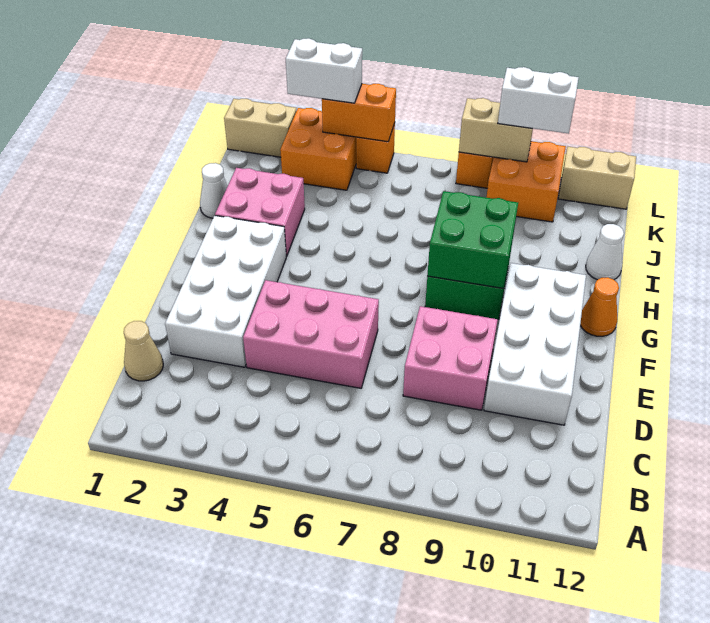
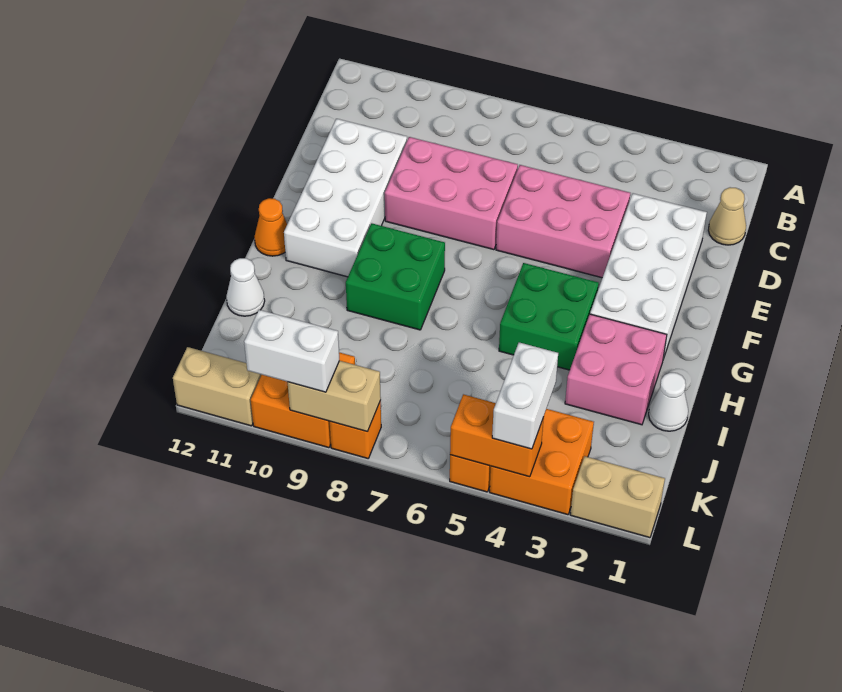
pink brick D8:E9 level 1 -> pink brick D7:E9 level 1
green brick G8:H9 level 2 -> green brick G4:H5 level 1
white brick L3:L4 level 3 -> white brick K4:L4 level 3

